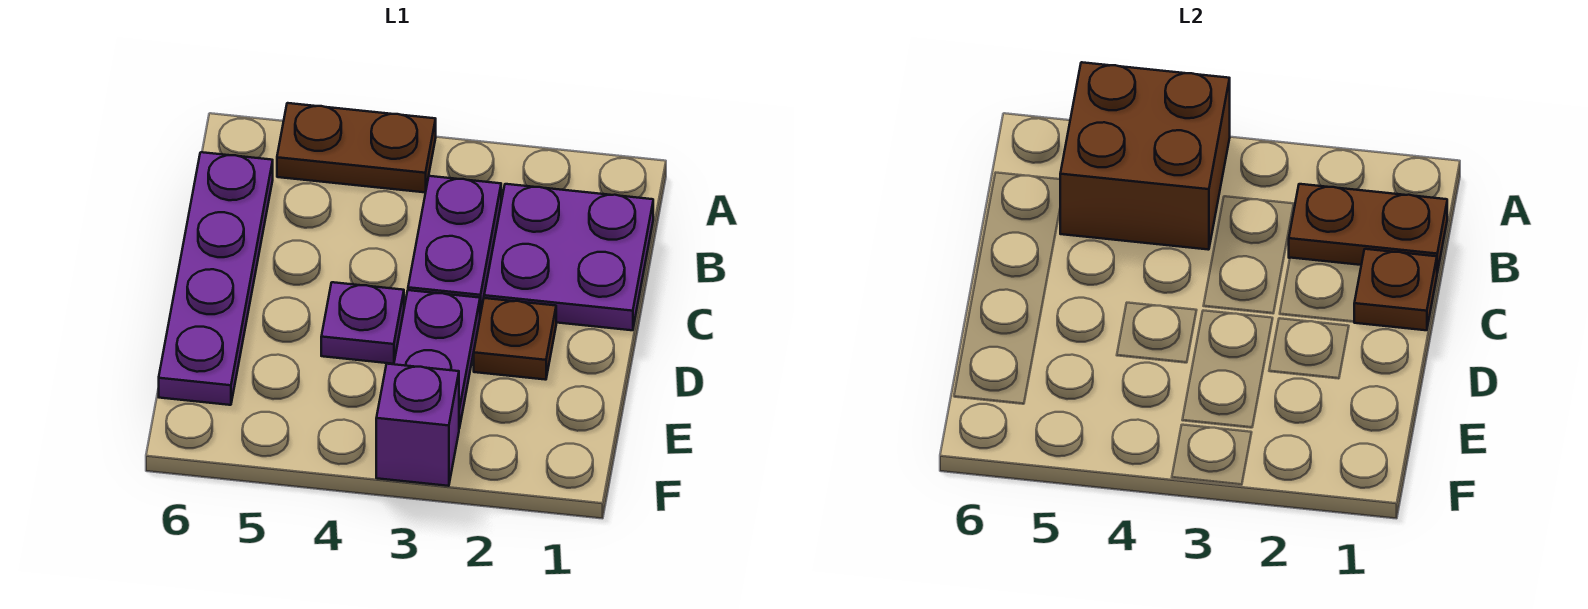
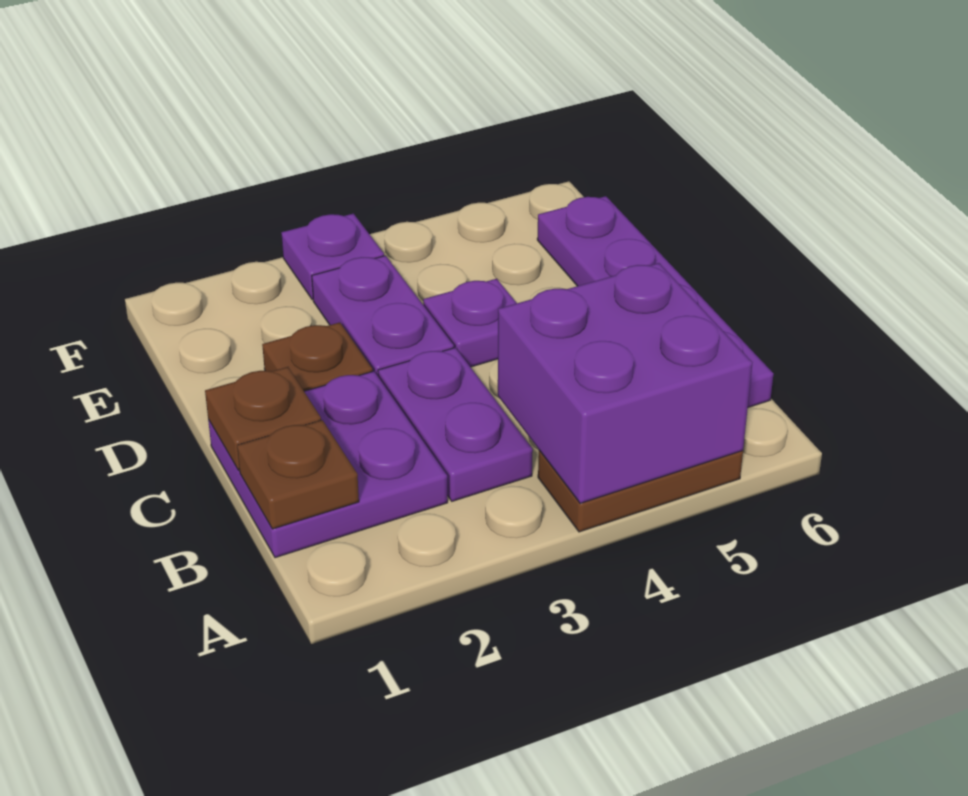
brown brick A4:B5 level 2 -> purple brick A4:B5 level 2
brown plate B1:B2 level 2 -> brown plate B1 level 2
purple brick F3 level 1 -> purple plate F3 level 1

